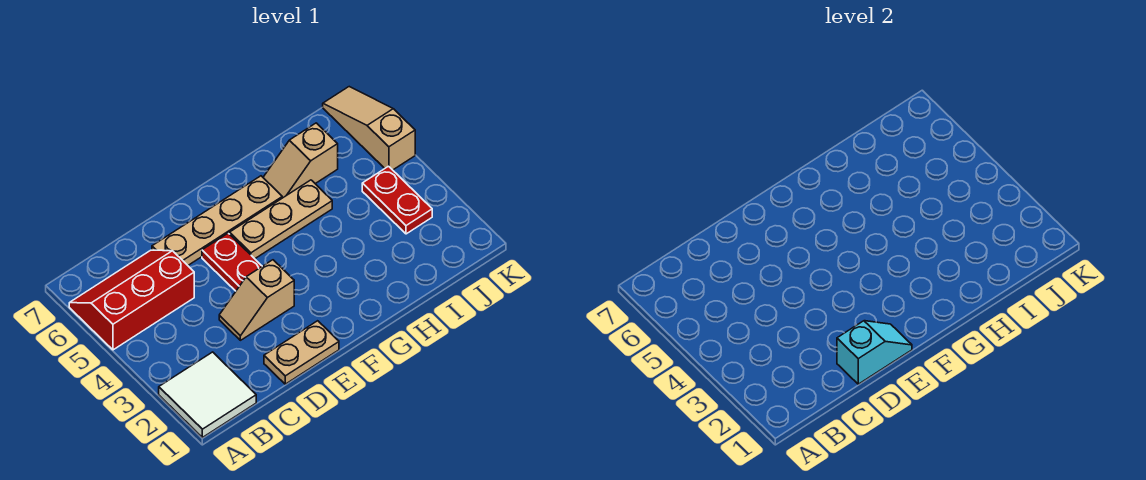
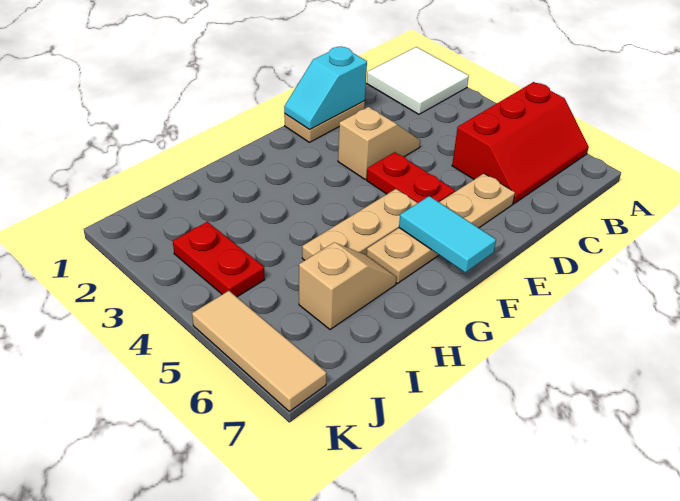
none -> cyan tile F6:F7 level 2
tan slope K5:K7 level 1 top 5 -> tan tile K5:K7 level 1

